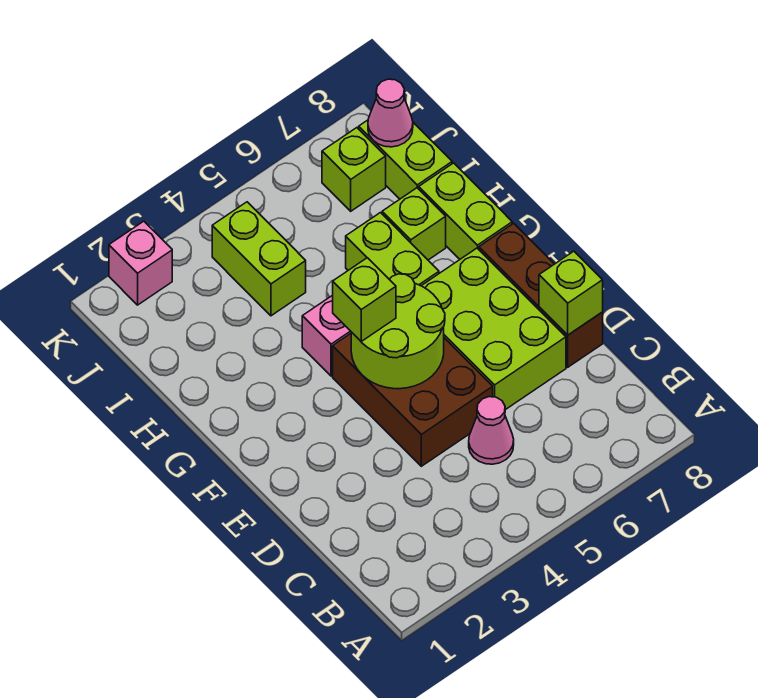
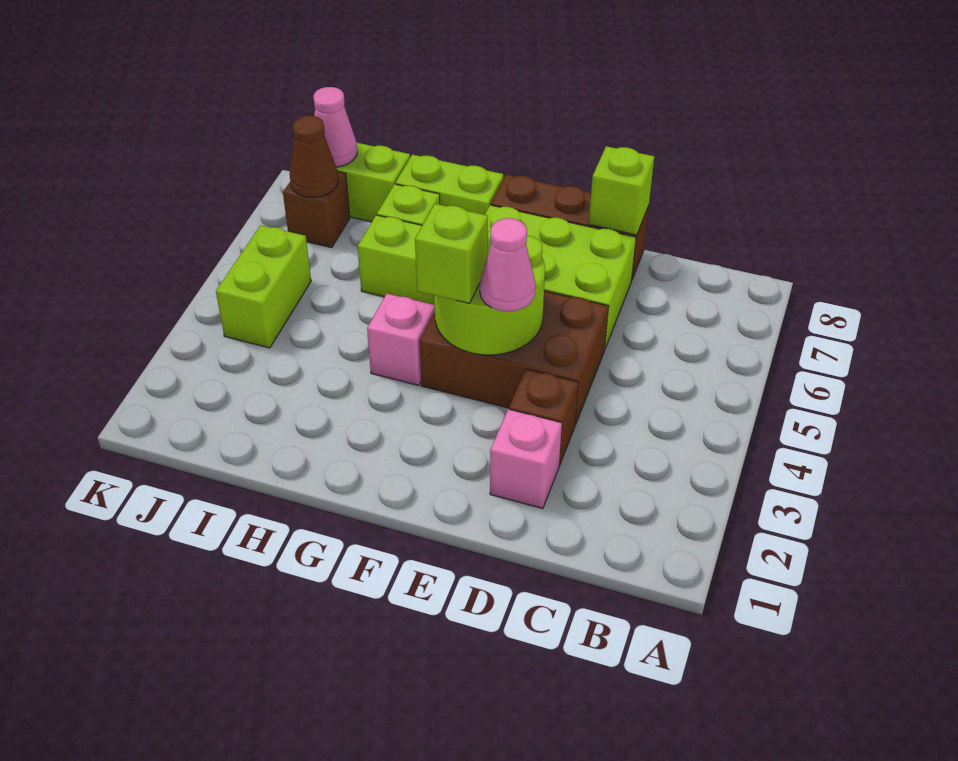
pink cone C5 level 1 -> pink cone E4 level 3
none -> brown brick D3 level 1
lime brick I4:J4 level 1 -> lime brick J4:J5 level 1
lime brick J7 level 1 -> brown brick J7 level 1
none -> brown cone J7 level 2
pink brick K2 level 1 -> pink brick D2 level 1

